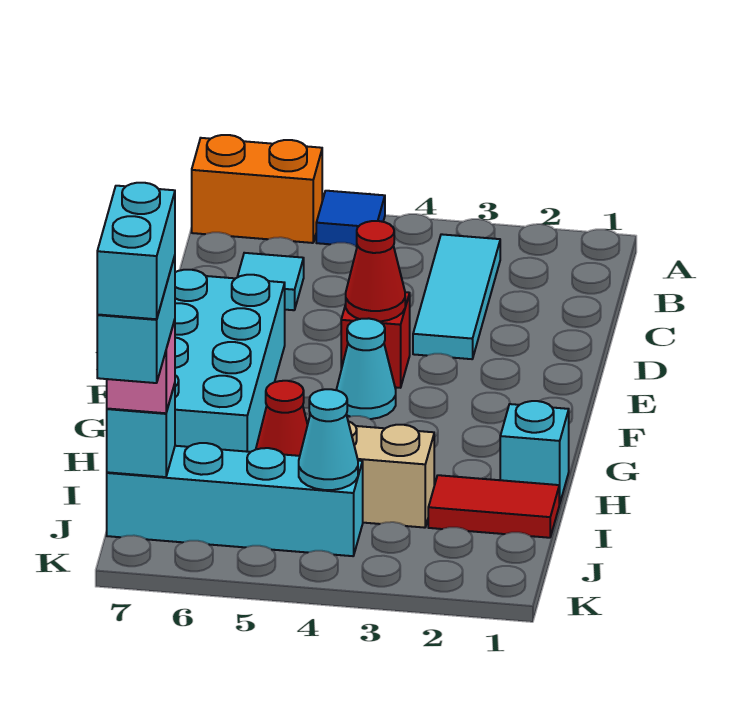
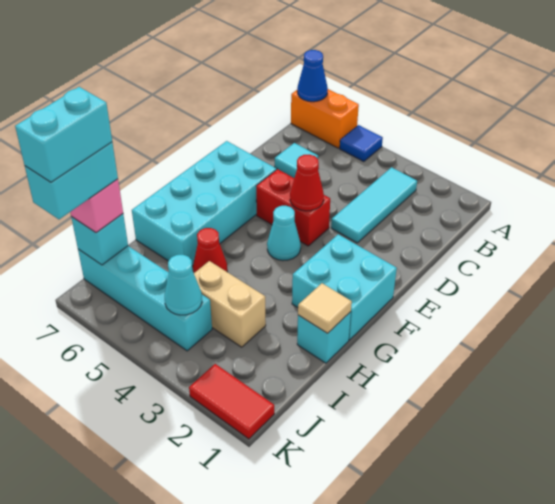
none -> blue cone A7 level 2
red brick E4 level 1 -> red brick E4:E5 level 1
none -> cyan brick F1:G2 level 1
none -> tan tile H1 level 2
red tile I1:I2 level 1 -> red tile K1:K2 level 1

